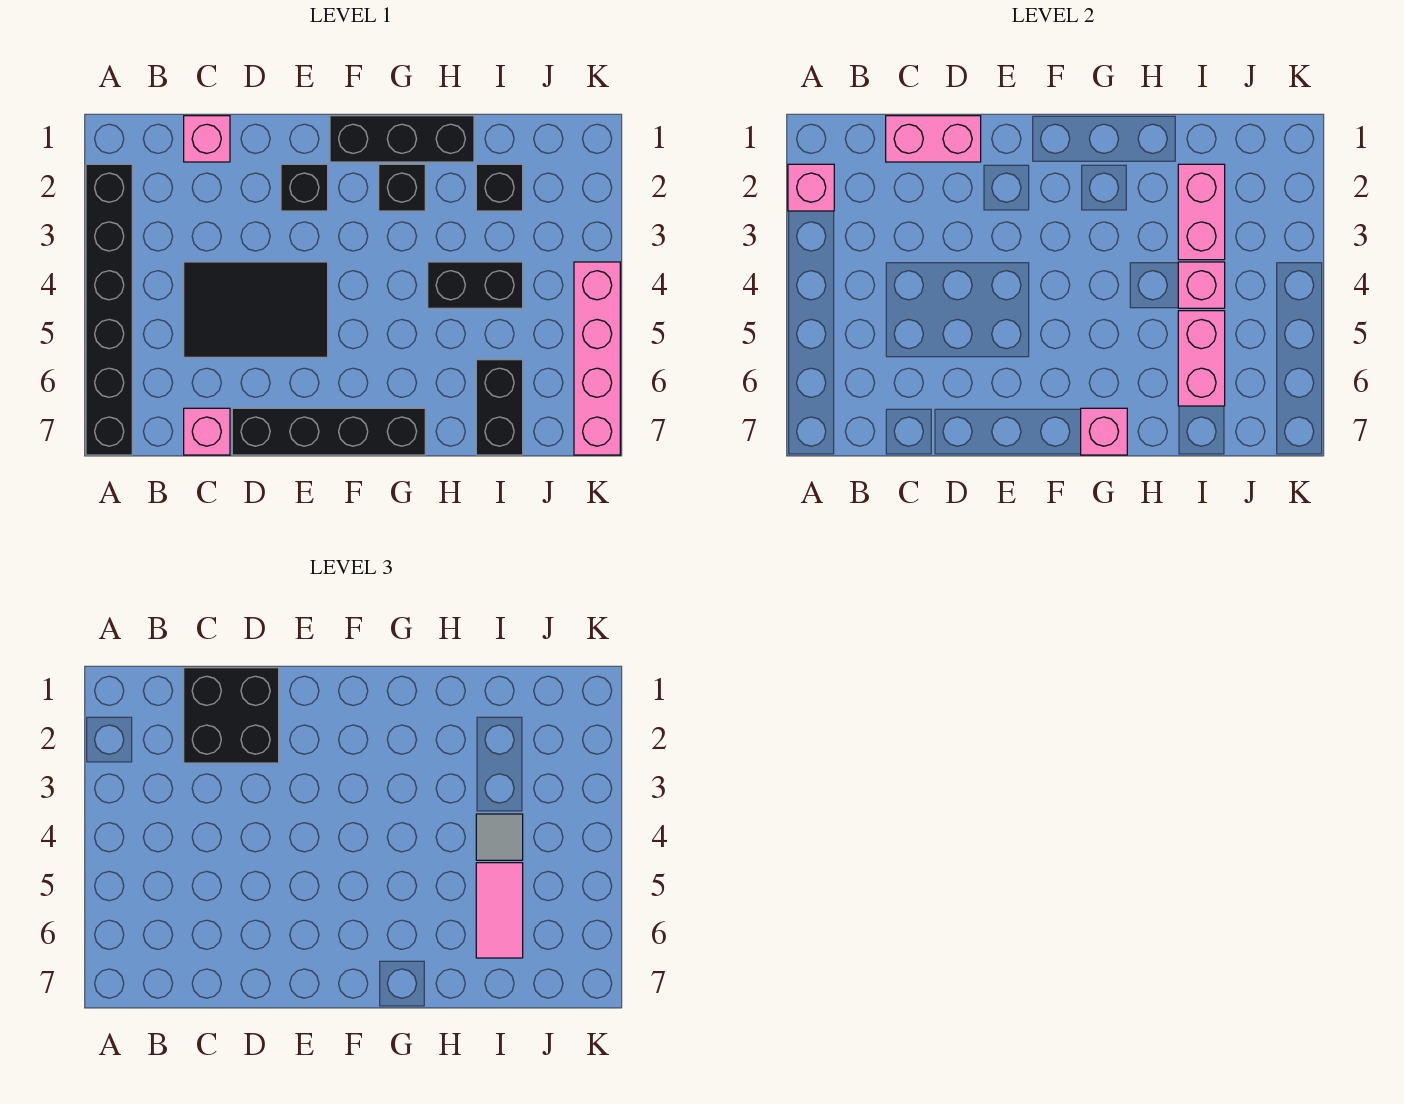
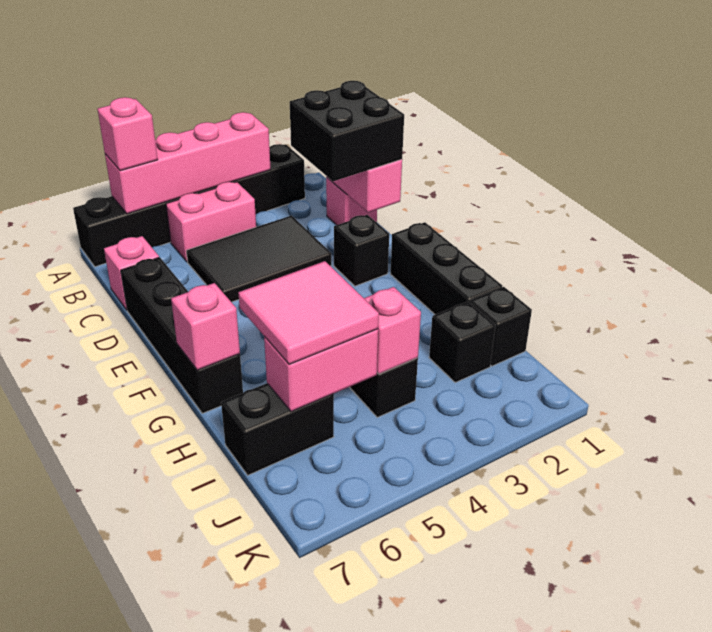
pink brick A2 level 2 -> pink brick A6 level 3
black tile C4:E5 level 1 -> black tile C3:D5 level 1
black brick G2 level 1 -> black brick I1 level 1
pink brick I2:I3 level 2 -> pink brick B4:B5 level 1
grey tile I4 level 3 -> none
pink tile I5:I6 level 3 -> pink tile H5:I6 level 3
pink brick K4:K7 level 1 -> pink brick A3:A6 level 2

